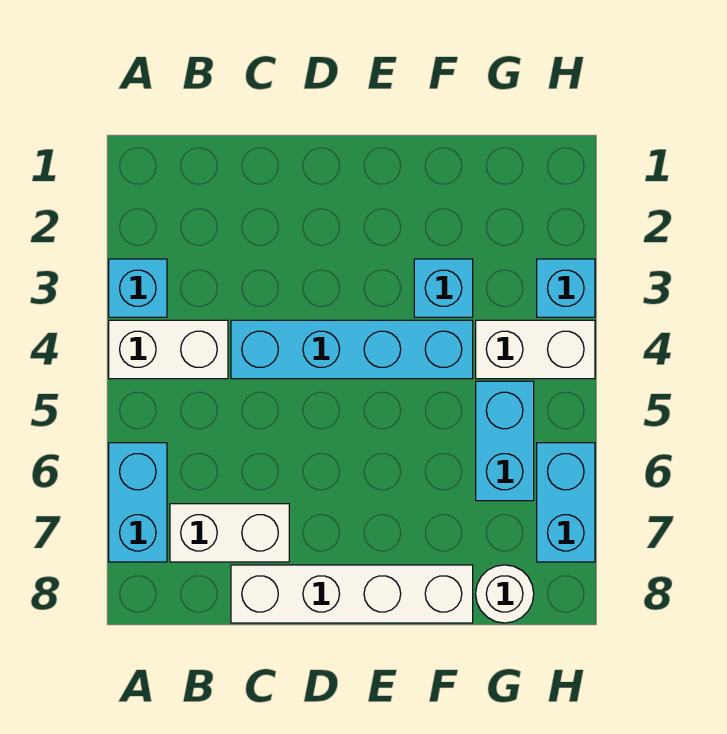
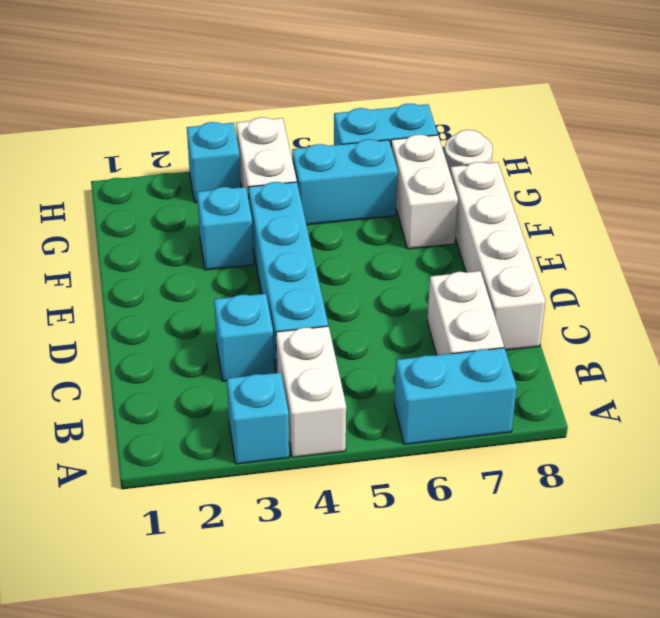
none -> cyan brick C3 level 1
none -> white brick F7:G7 level 1

